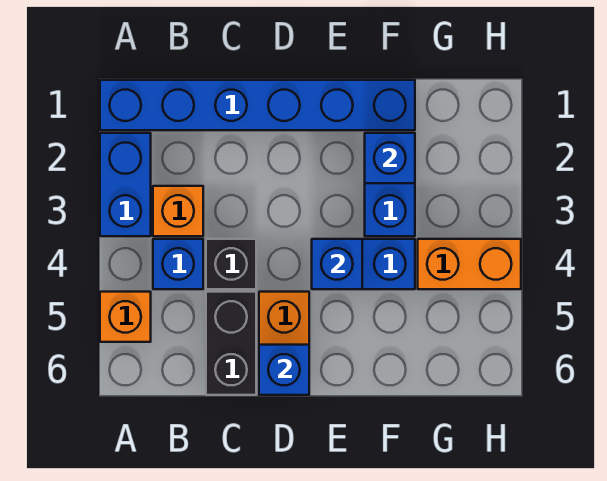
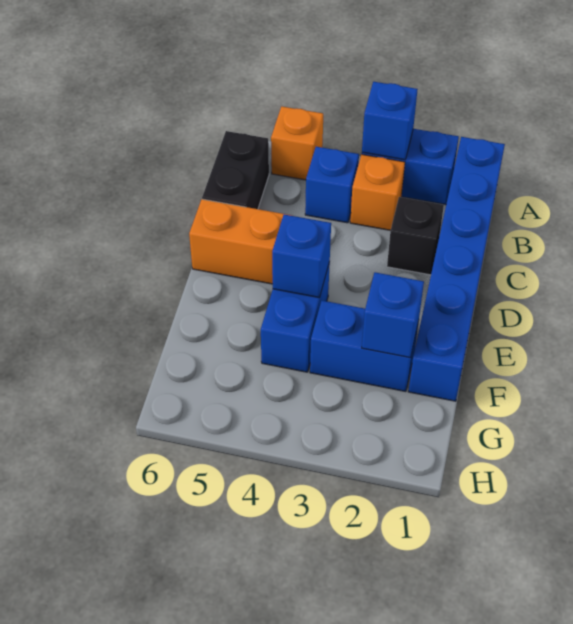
black brick C4 level 1 -> black brick C2 level 1
black brick C5:C6 level 1 -> black brick B6:C6 level 1
blue brick D6 level 2 -> blue brick A3 level 2
orange brick G4:H4 level 1 -> none

